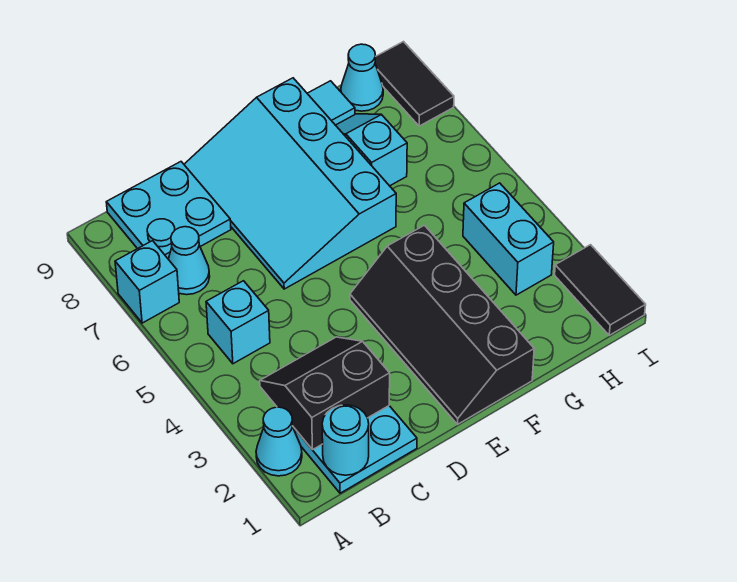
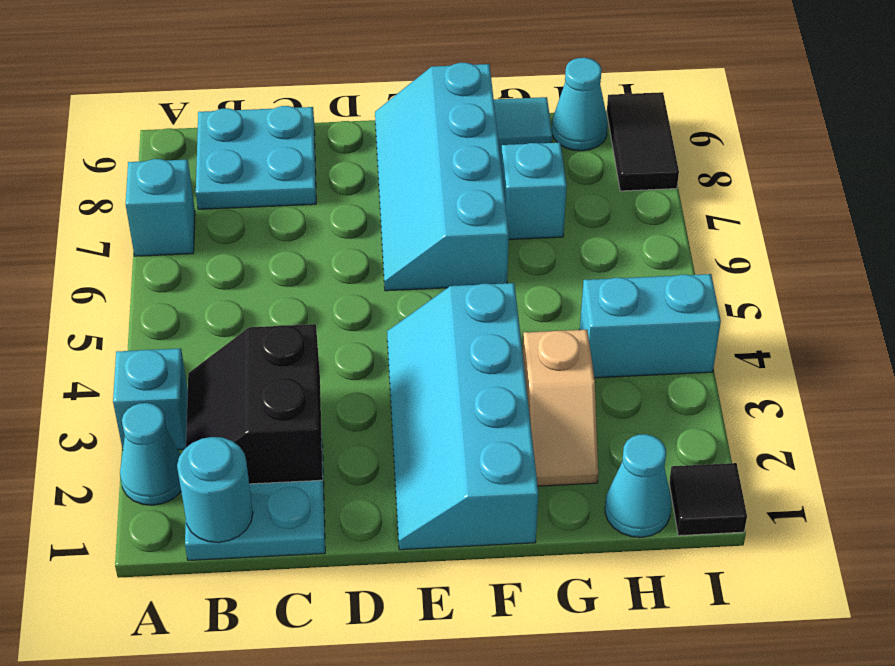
black slope B2:C3 level 2 top 2 -> black slope B2:C3 level 2 top C
cyan brick B5 level 1 -> cyan brick A3 level 1
cyan cone B7 level 1 -> cyan cone H1 level 1
cyan slope D6:F9 level 1 top F -> cyan slope E6:F9 level 1 top F
black slope E1:F4 level 1 top F -> cyan slope E1:F4 level 1 top F
none -> tan slope G2:G3 level 1 top 3
cyan brick H3:H4 level 1 -> cyan brick H4:I4 level 1
black tile I1:I2 level 1 -> black tile I1 level 1

